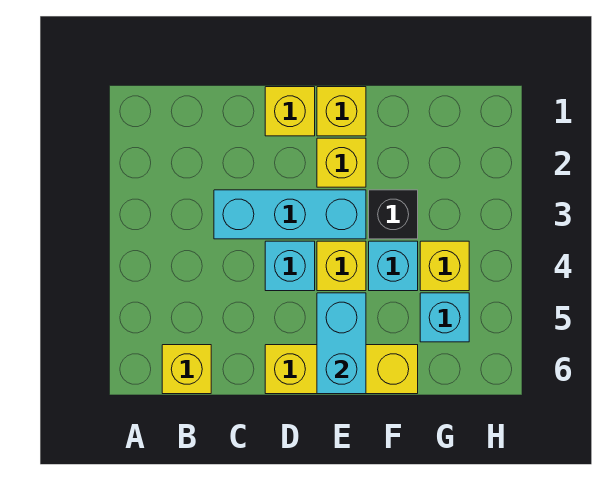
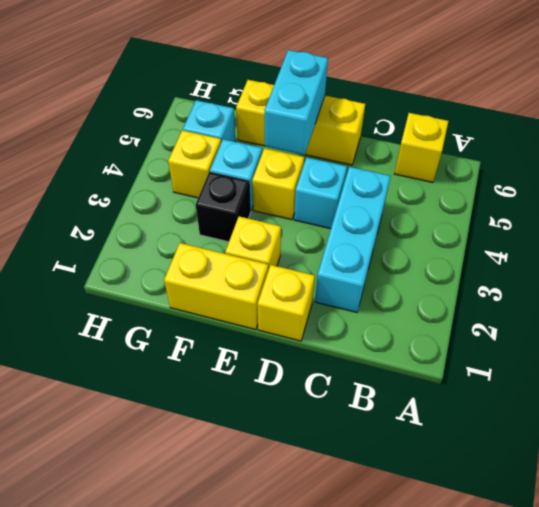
cyan brick C3:E3 level 1 -> cyan brick C2:C4 level 1
yellow brick E1 level 1 -> yellow brick E1:F1 level 1

